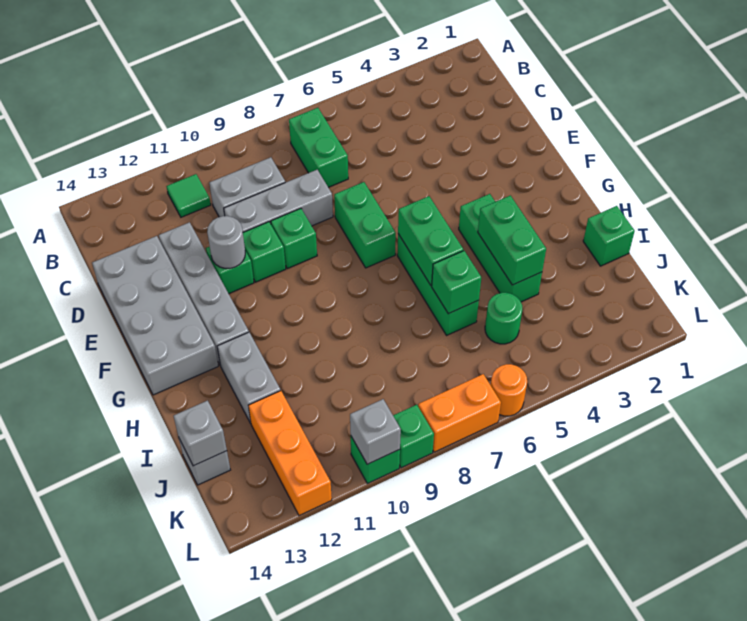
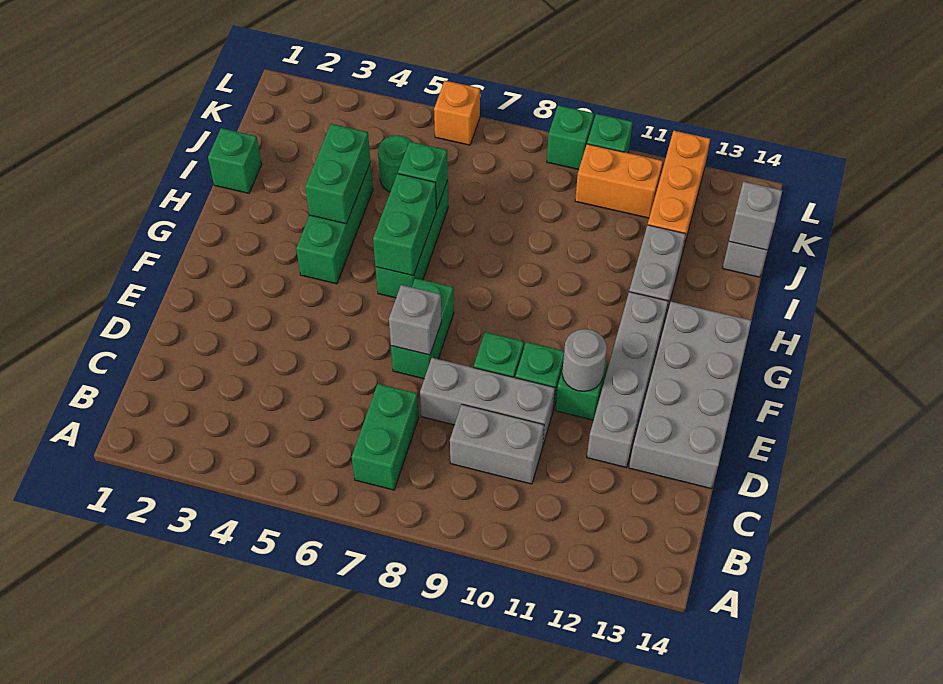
green tile B11 level 1 -> none
orange round brick L6 level 1 -> orange brick L6 level 1
orange brick L7:L8 level 1 -> orange brick K10:K11 level 1
grey brick L10 level 2 -> grey brick E7 level 2

